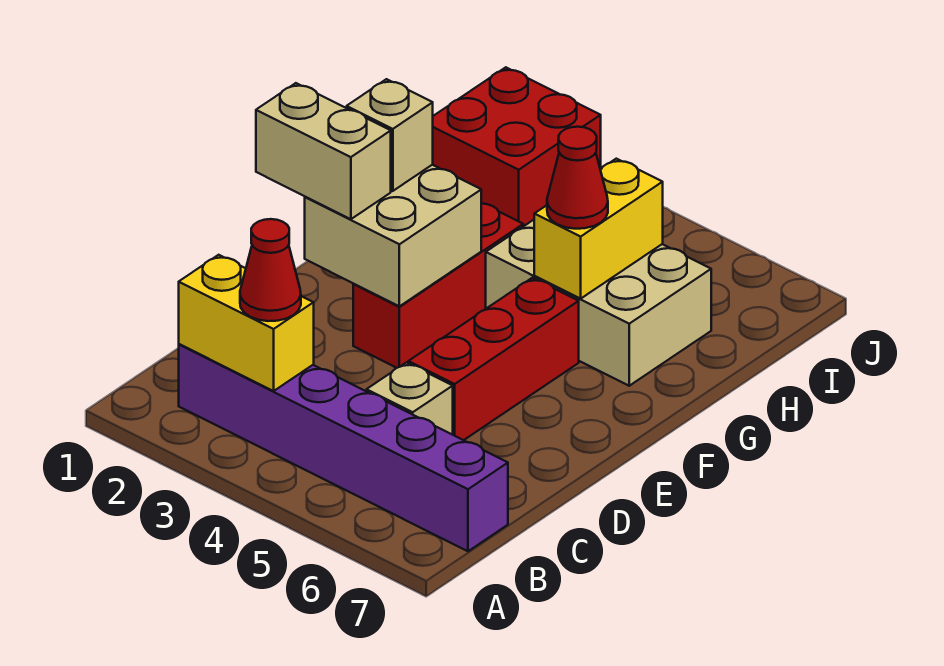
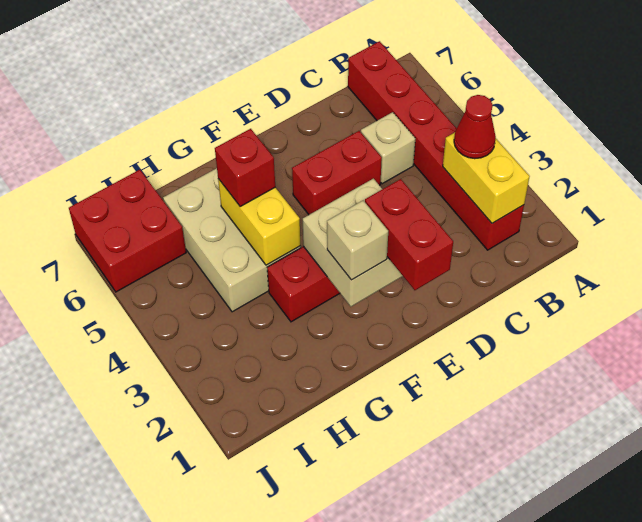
purple brick B2:B7 level 1 -> red brick B2:B7 level 1
red brick D5:F5 level 1 -> red brick D5:E5 level 1
tan brick E1:E2 level 3 -> red brick E1:E2 level 3
yellow brick G5:H5 level 2 -> yellow brick G4:G5 level 2
red cone G5 level 3 -> red brick G5 level 3
red brick I1:J2 level 1 -> red brick I6:J7 level 1

